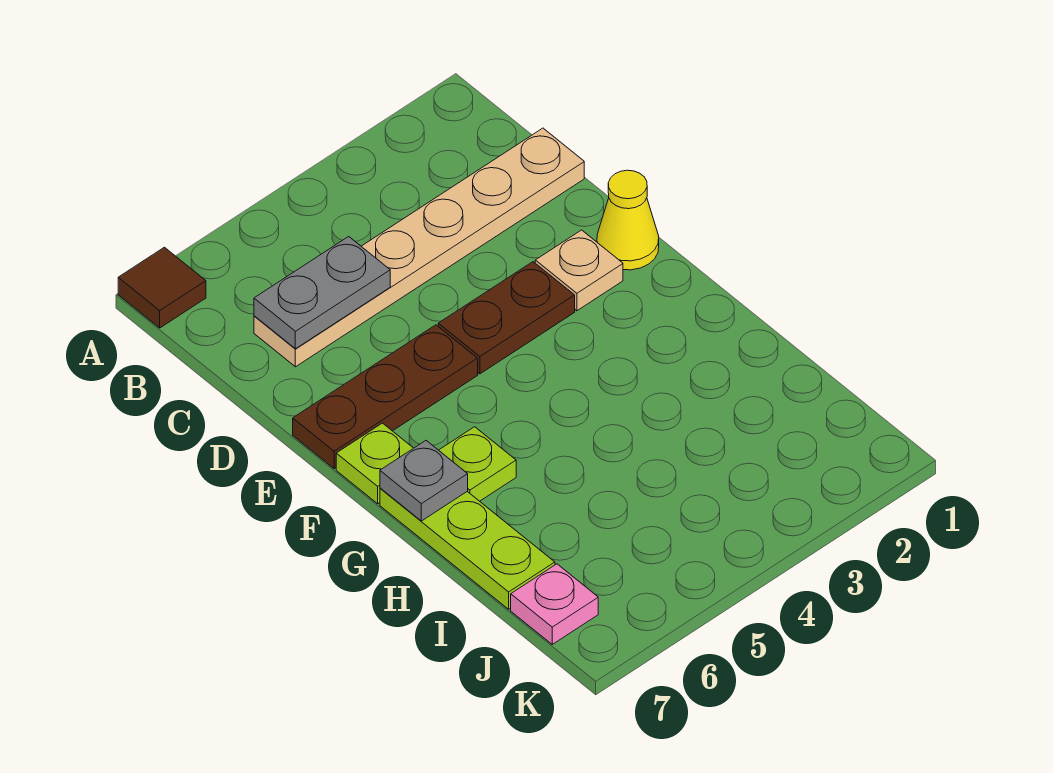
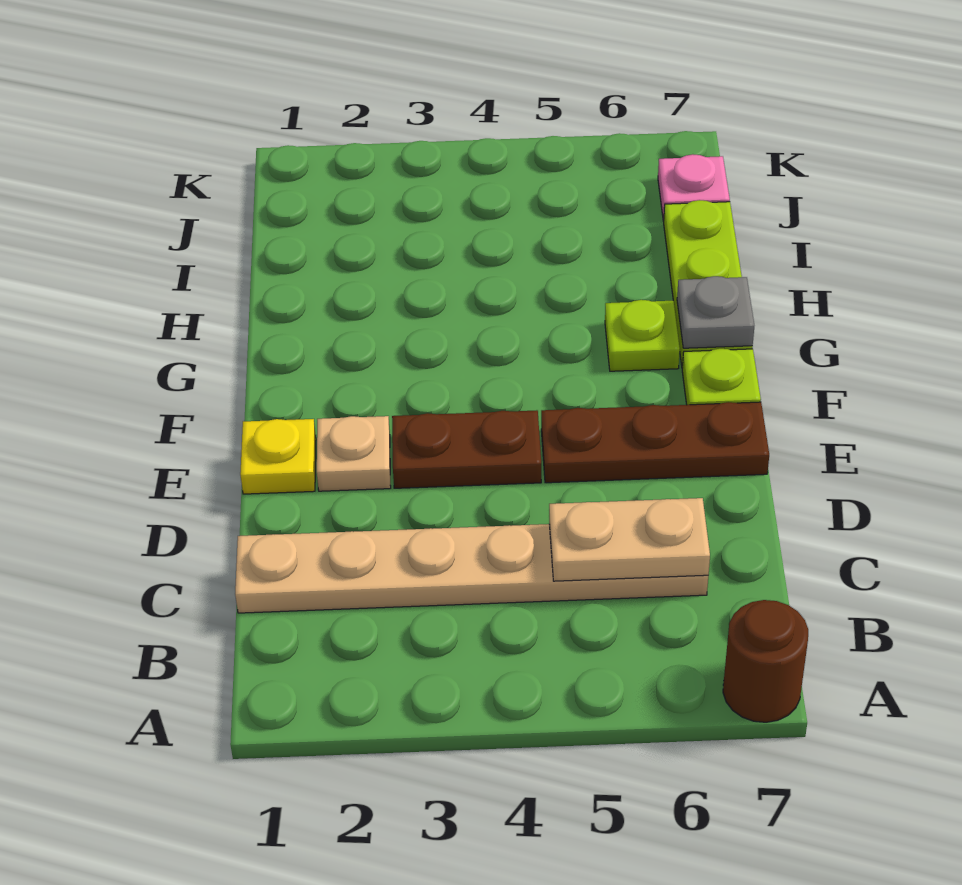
brown tile A7 level 1 -> brown round brick A7 level 1
grey plate C5:C6 level 2 -> tan plate C5:C6 level 2
yellow cone E1 level 1 -> yellow plate E1 level 1

